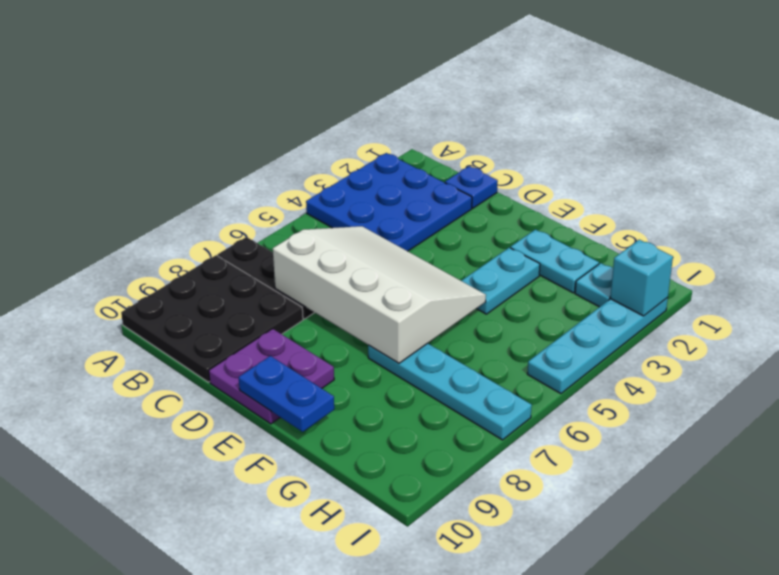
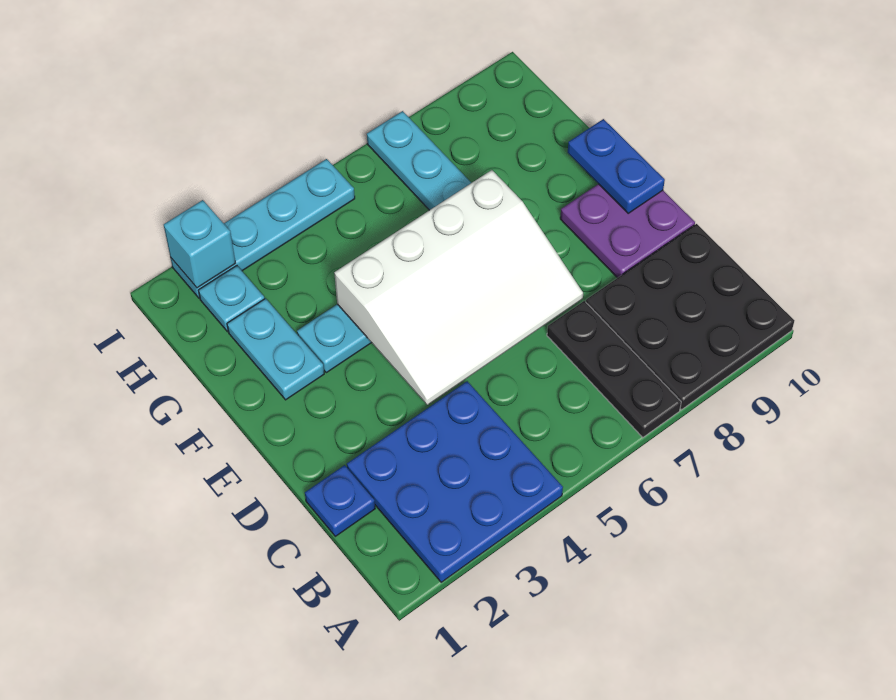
white slope C5:F7 level 2 top 7 -> white slope D4:F7 level 2 top F

